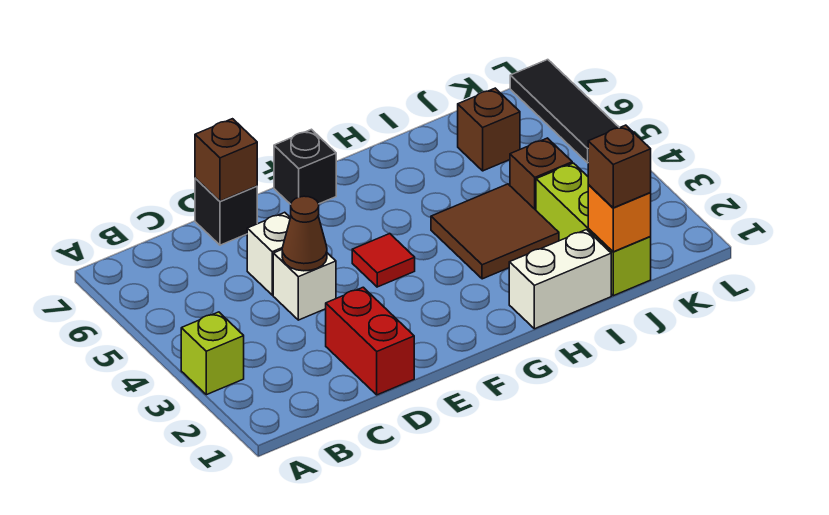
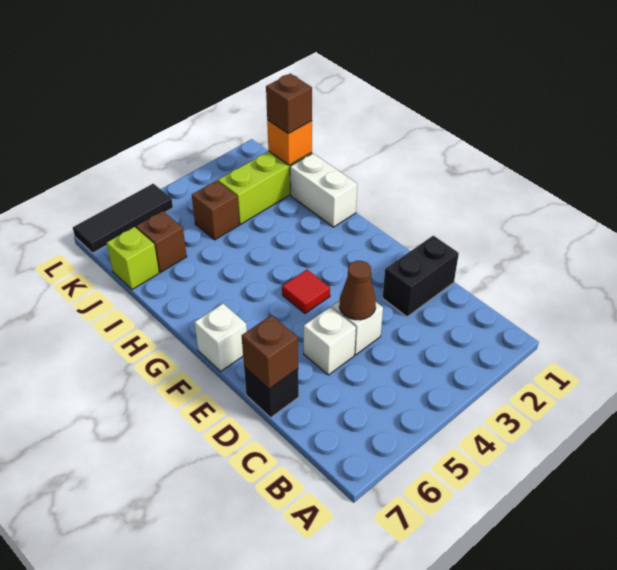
lime brick A3 level 1 -> lime brick J7 level 1
red brick D1:D2 level 1 -> black brick D1:D2 level 1
black brick F7 level 1 -> white brick F7 level 1
brown tile H3:I4 level 1 -> none

